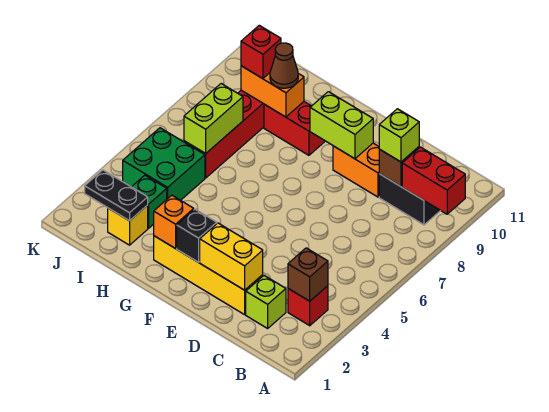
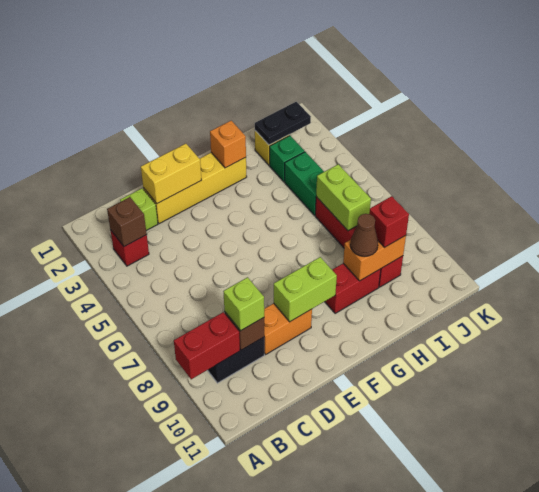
black brick F2 level 2 -> none
green brick I4:J5 level 1 -> green brick I4:I5 level 1

